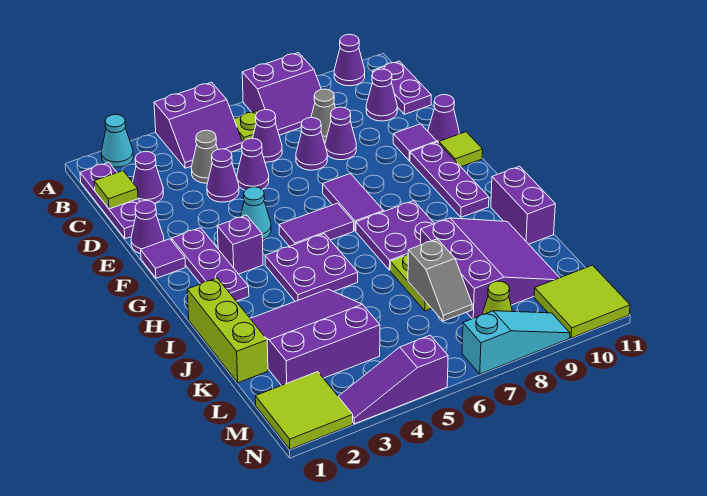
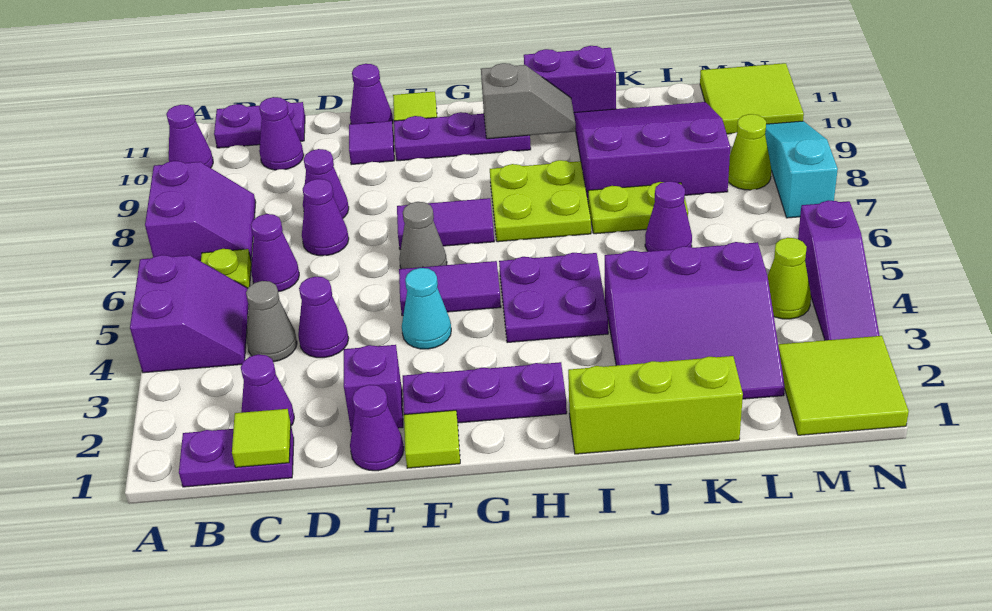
cyan cone A2 level 1 -> none
purple plate B1:D1 level 1 -> purple plate B1:C1 level 1
grey cone C8 level 1 -> grey cone F6 level 1
purple cone D5 level 1 -> purple cone K6 level 1
purple tile F1 level 1 -> lime tile F1 level 1
purple brick G3 level 1 -> purple brick E2 level 1
purple tile G5:G6 level 1 -> purple tile F5:G5 level 1
purple plate H7:I8 level 1 -> lime plate H7:I8 level 1
purple slope J2:L4 level 1 top L -> purple slope J2:L4 level 1 top 4
grey slope K7:L7 level 2 top K -> grey slope H10:I10 level 2 top H
none -> lime cone M4 level 1

